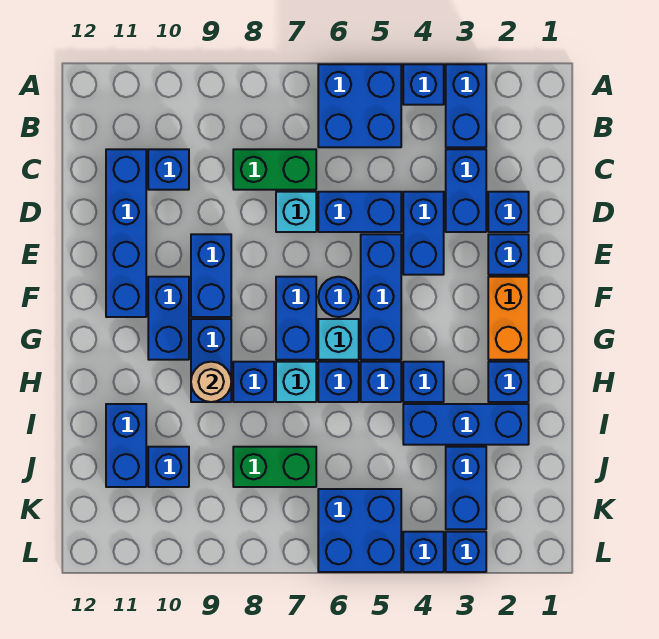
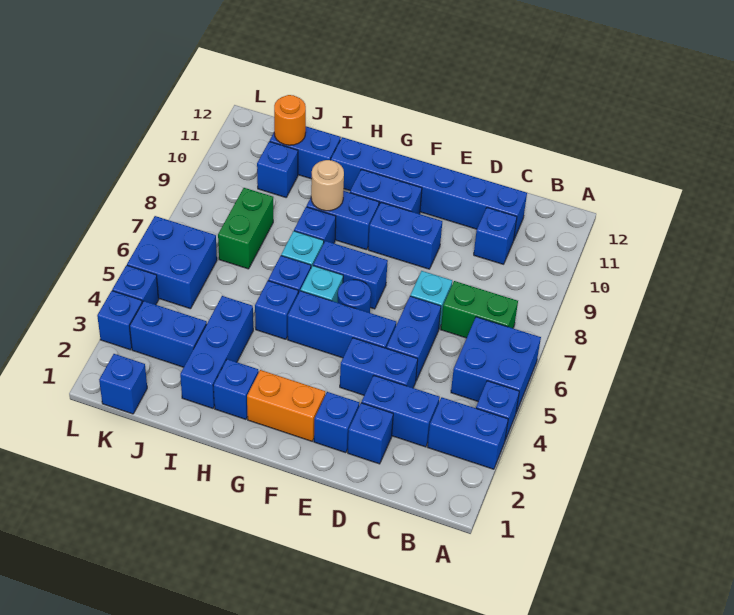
green brick C7:C8 level 1 -> green brick B7:C7 level 1
blue brick C11:F11 level 1 -> blue brick C11:H11 level 1
blue brick H4 level 1 -> blue brick K1 level 1
none -> orange round brick J11 level 2

